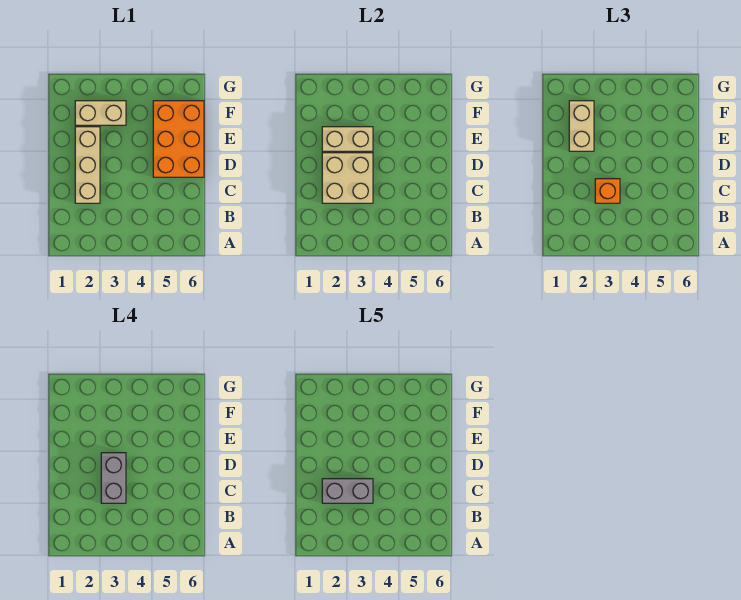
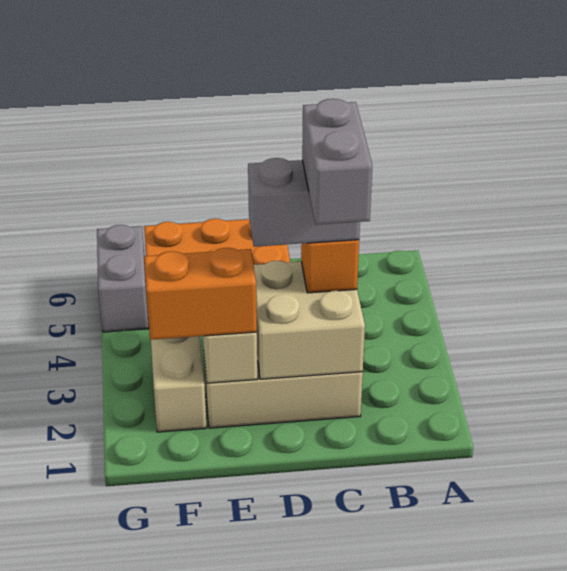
tan brick E2:F2 level 3 -> orange brick E2:F2 level 3
none -> grey brick G5:G6 level 1

